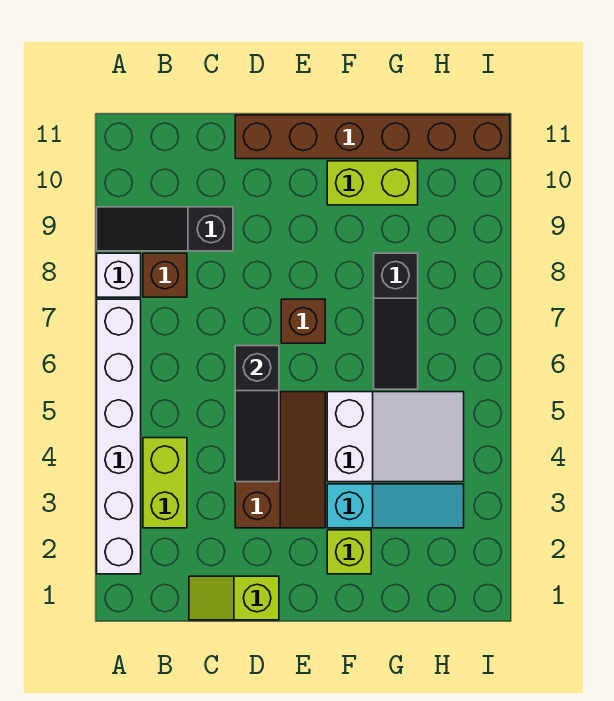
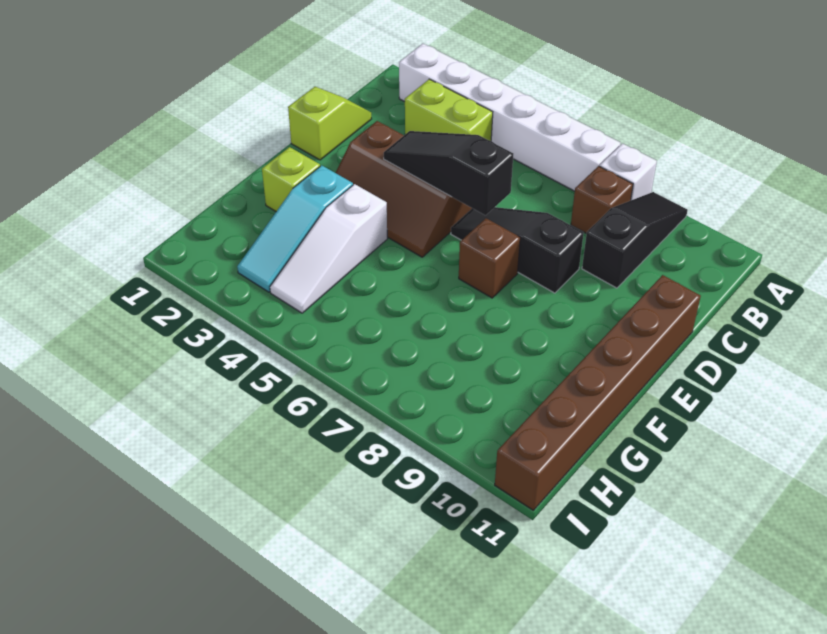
white slope F4:H5 level 1 top F -> white slope F4:H4 level 1 top F
lime brick F10:G10 level 1 -> none
black slope G6:G8 level 1 top 8 -> black slope D6:D8 level 1 top 8

